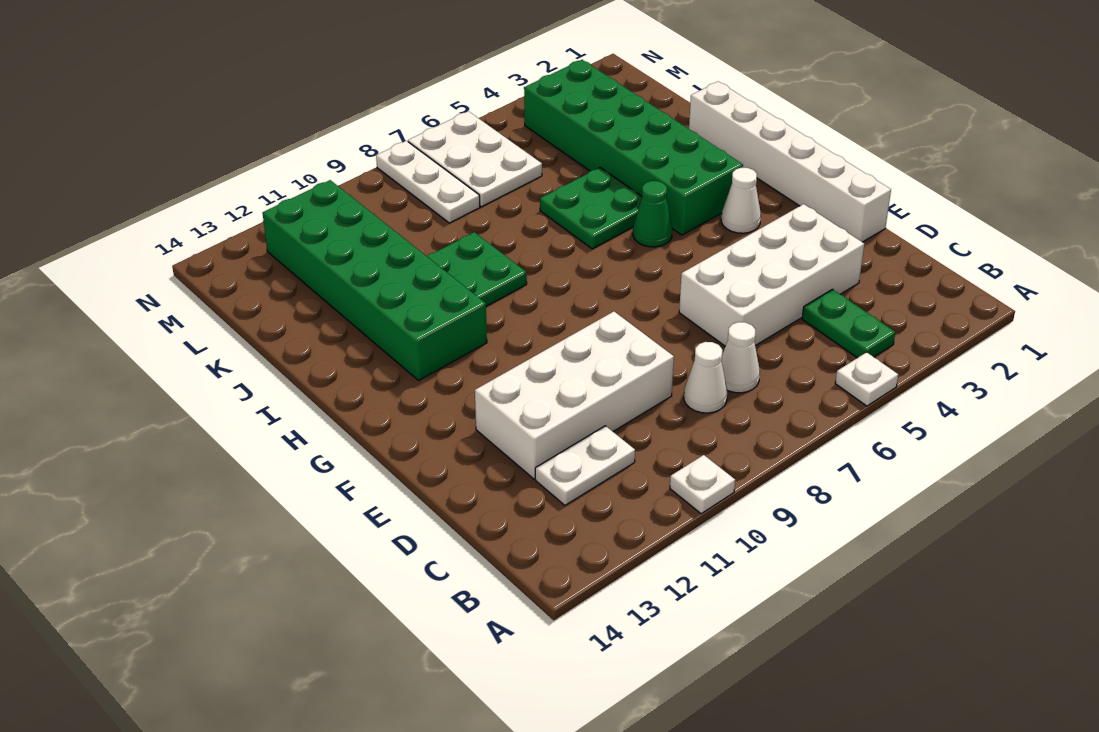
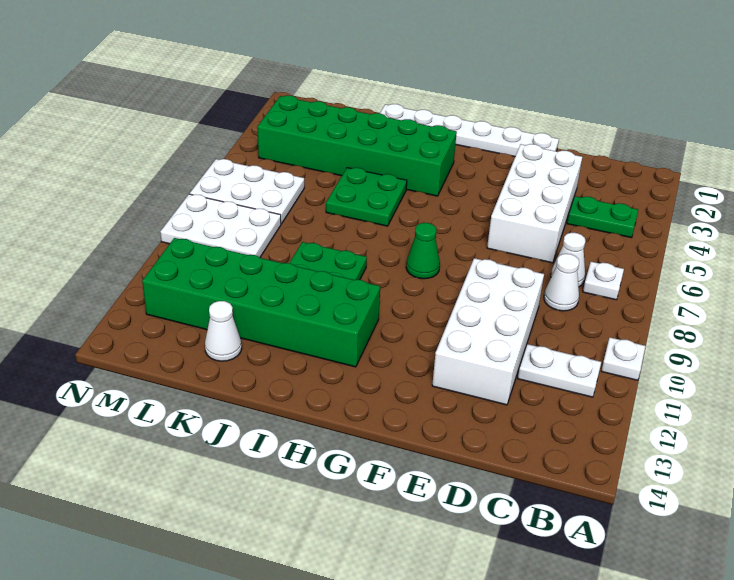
white plate A5 level 1 -> white plate B7 level 1
white plate C11:C12 level 1 -> white plate B11:C11 level 1
white brick E1:J1 level 1 -> white plate E1:J1 level 1
white cone G3 level 1 -> white cone K13 level 1
green cone H5 level 1 -> green cone G8 level 1
white plate L8:N8 level 1 -> white plate L8:N9 level 1

